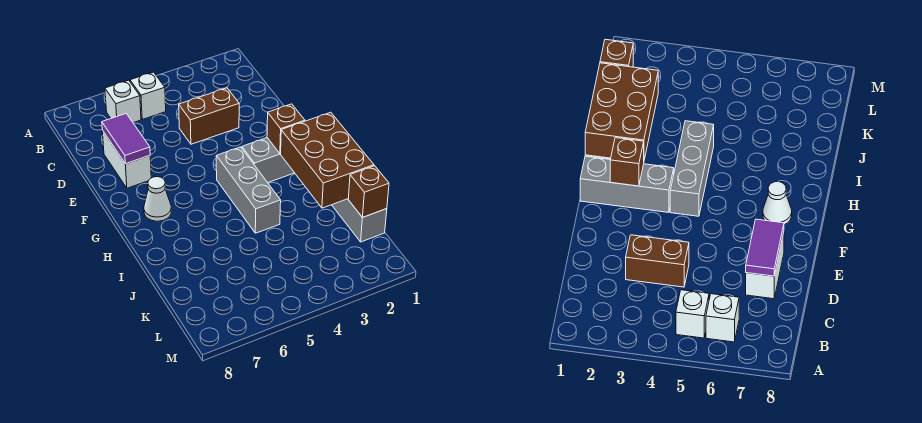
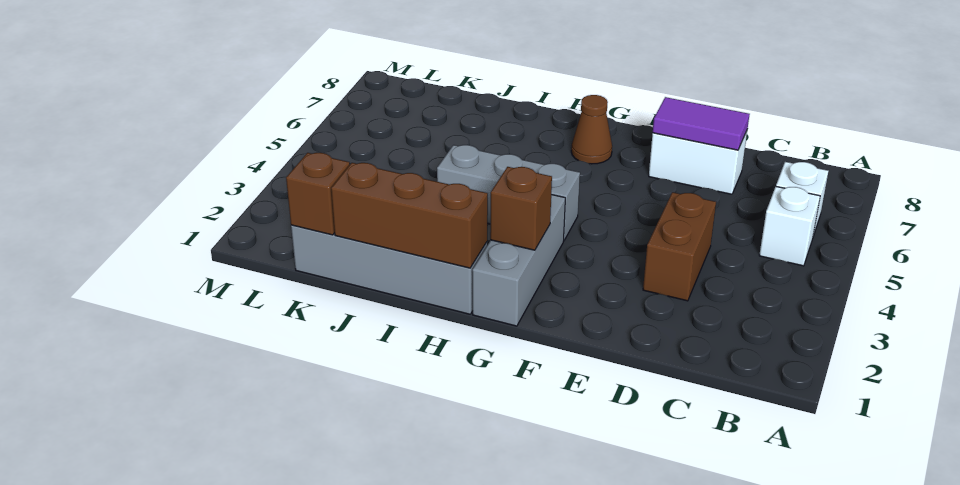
white cone G7 level 1 -> brown cone G7 level 1
brown brick H1:J2 level 2 -> brown brick H1:J1 level 2

